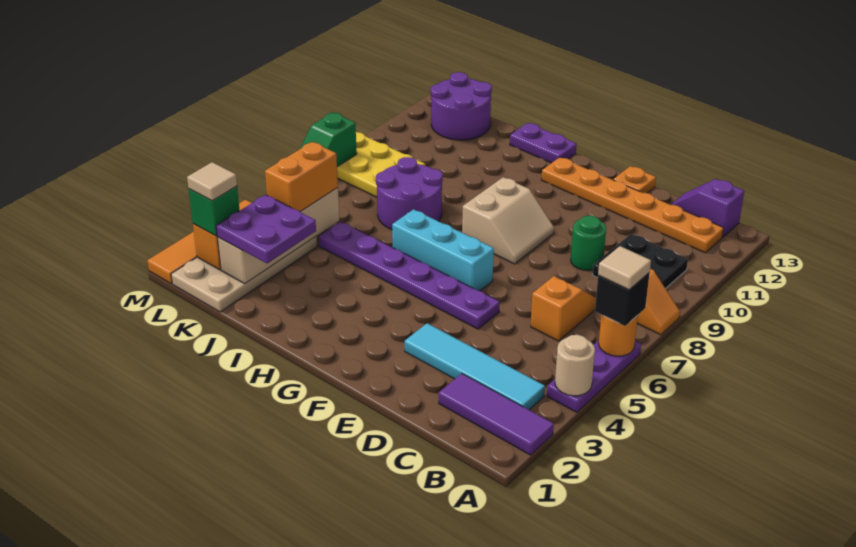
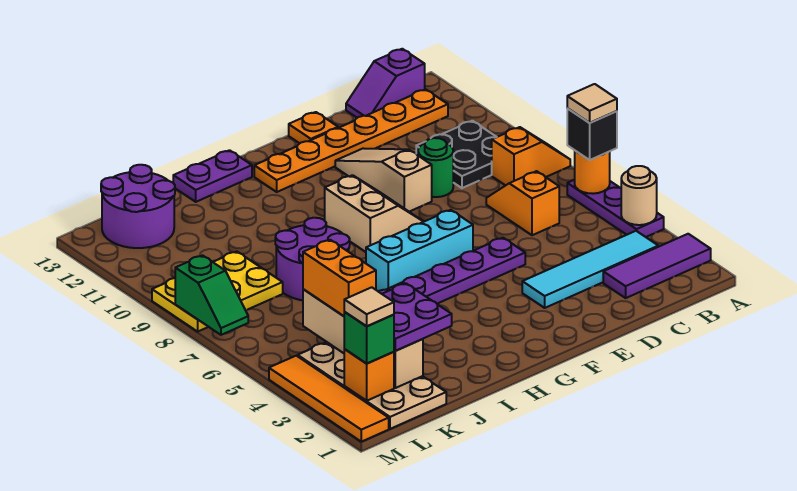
none -> tan slope E9:E11 level 1 top 9

